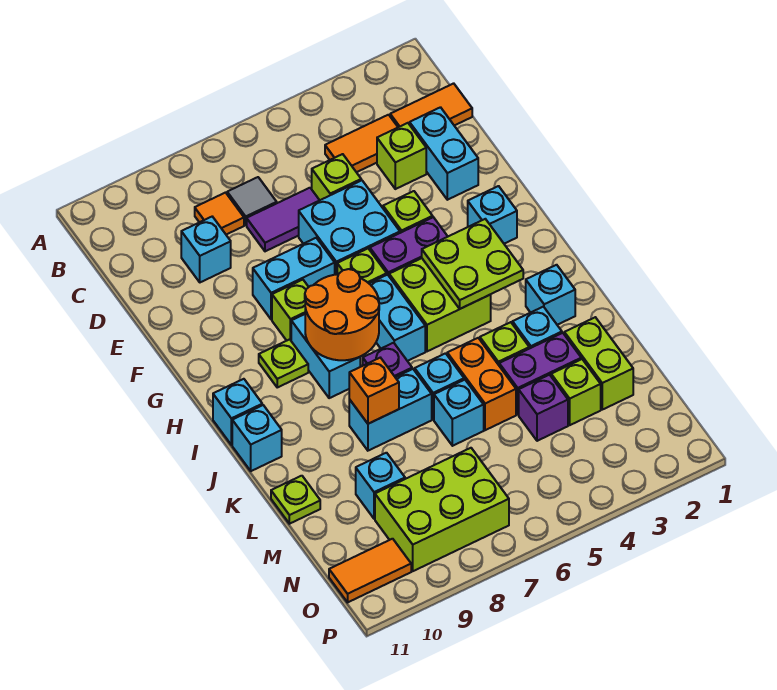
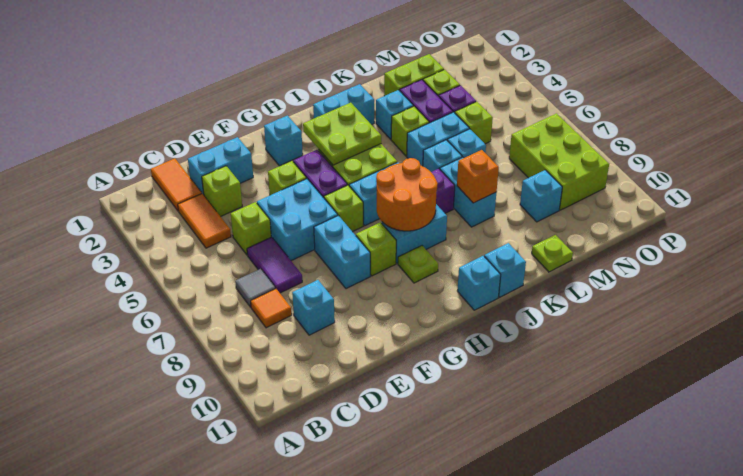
cyan brick J2 level 1 -> cyan brick I2:J2 level 1
orange brick K5:L5 level 1 -> cyan brick K5:L5 level 1
none -> lime brick M5 level 1
orange tile O10:O11 level 1 -> none

